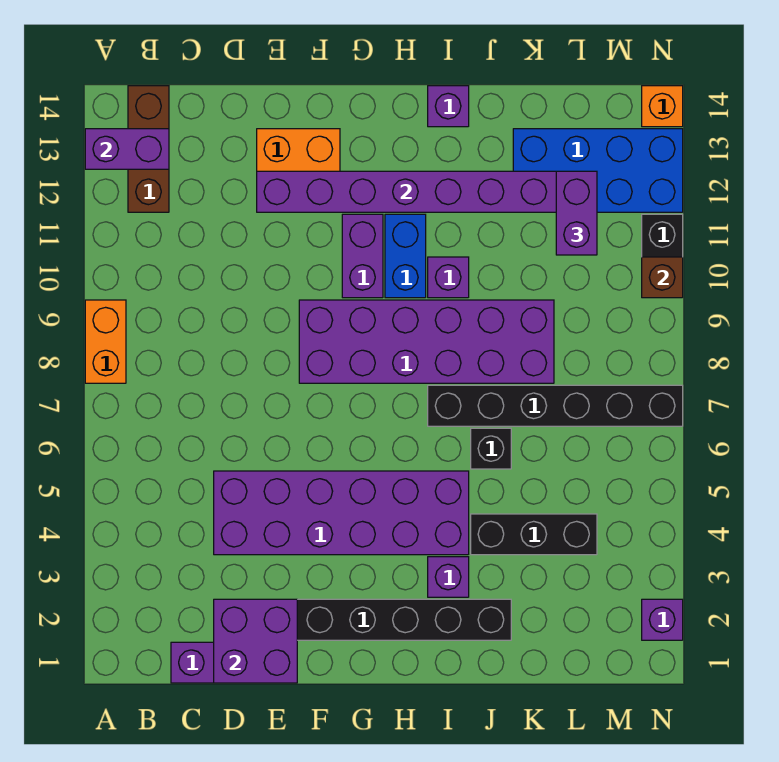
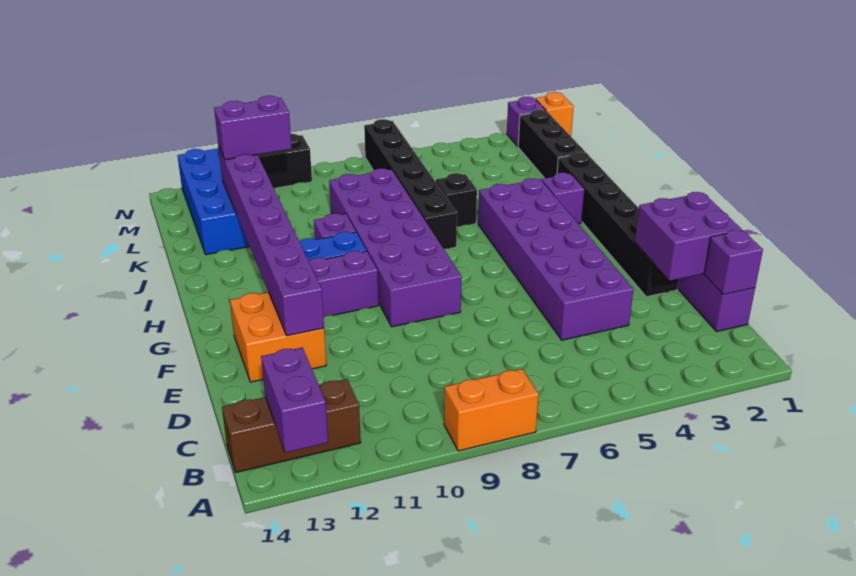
purple brick I14 level 1 -> purple brick C1 level 2
black brick J4:L4 level 1 -> black brick K2:M2 level 1
brown brick N10 level 2 -> none
orange brick N14 level 1 -> orange brick N1 level 1

